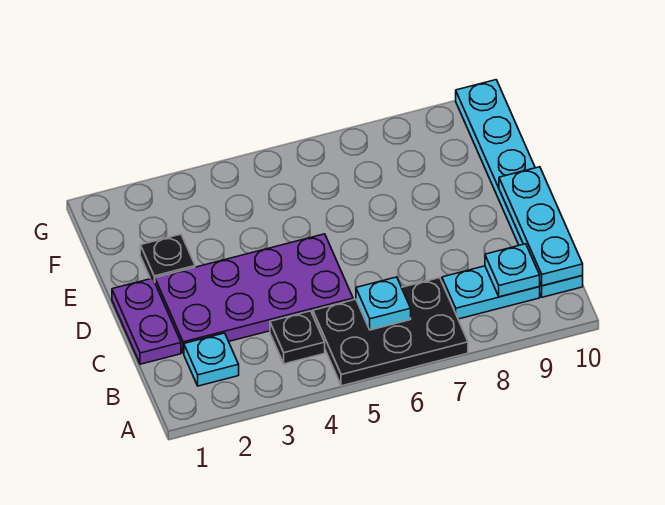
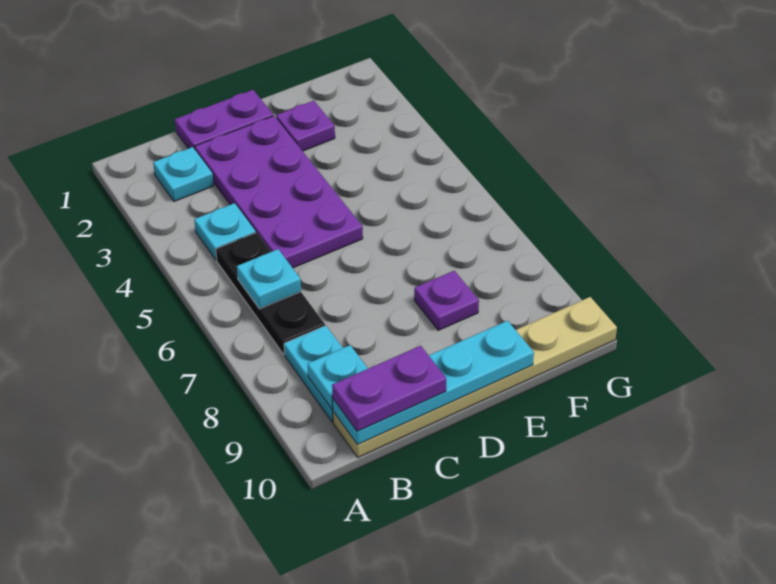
black plate A5:B7 level 1 -> black plate B5:B7 level 1
black plate B4 level 1 -> cyan plate B4 level 1
cyan plate B10:G10 level 1 -> tan plate B10:G10 level 1
cyan plate B10:D10 level 2 -> cyan plate B10:E10 level 2
none -> purple plate B10:C10 level 3
black plate E2 level 1 -> purple plate E2 level 1
none -> purple plate E8 level 1

